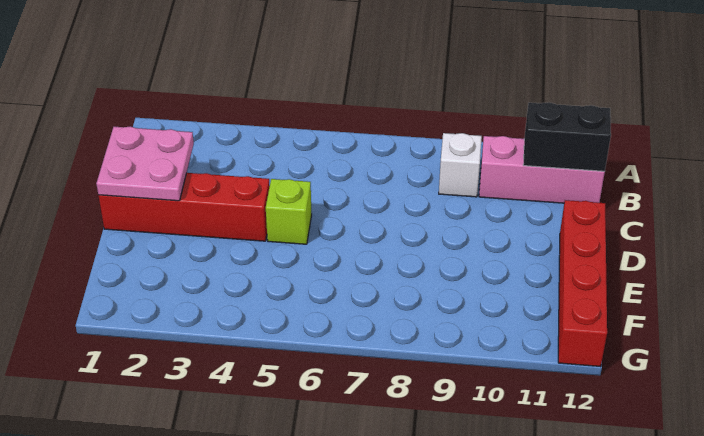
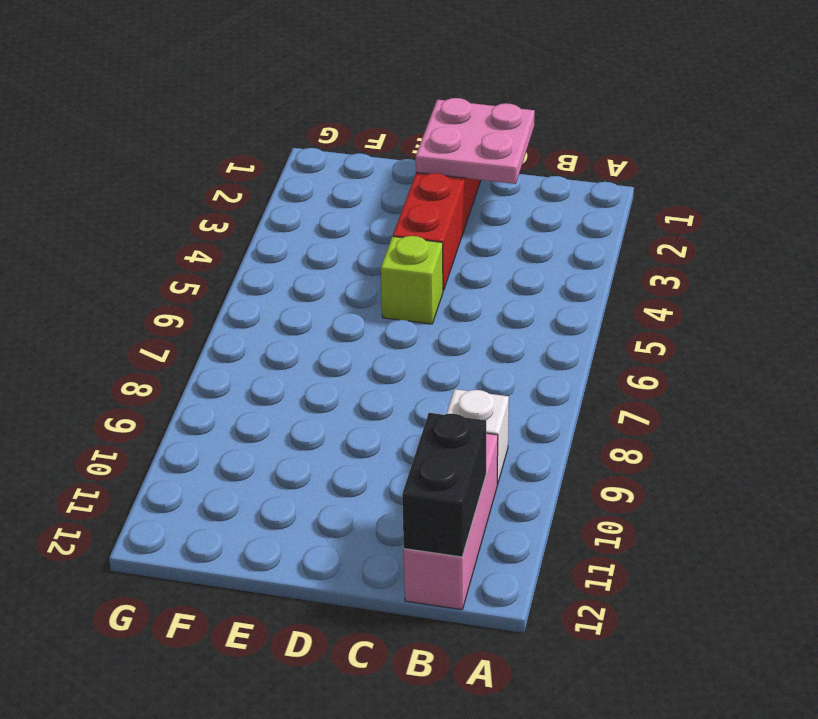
red brick D12:G12 level 1 -> none

